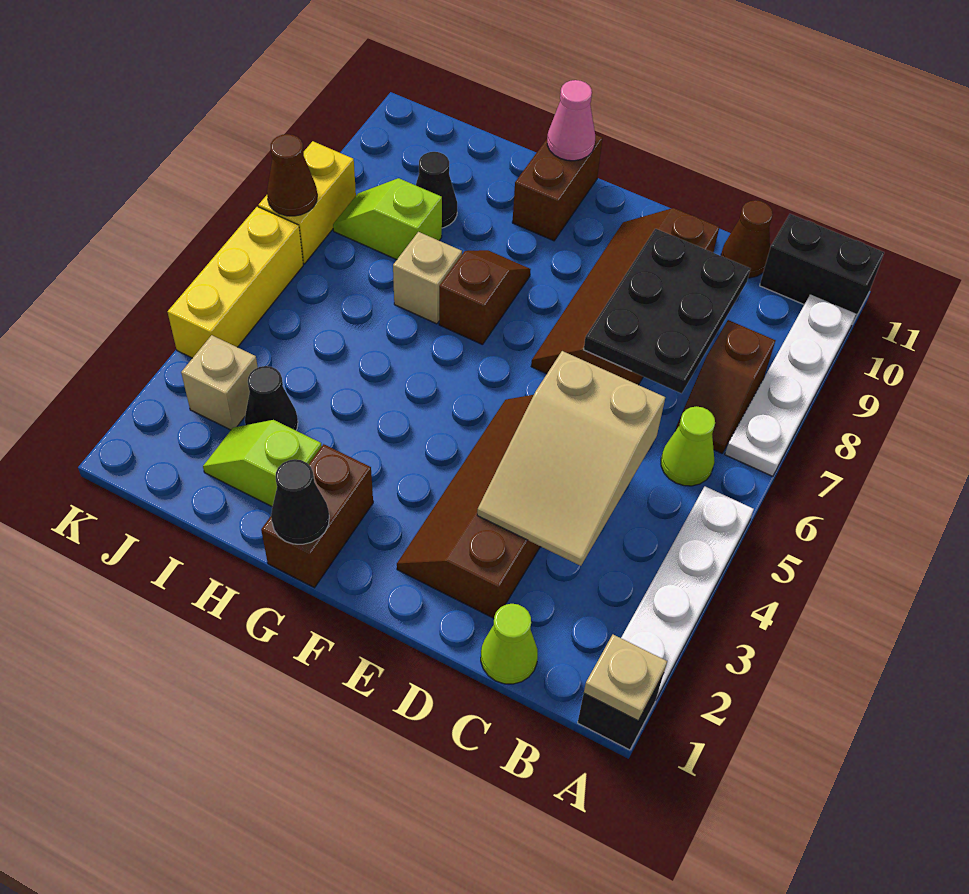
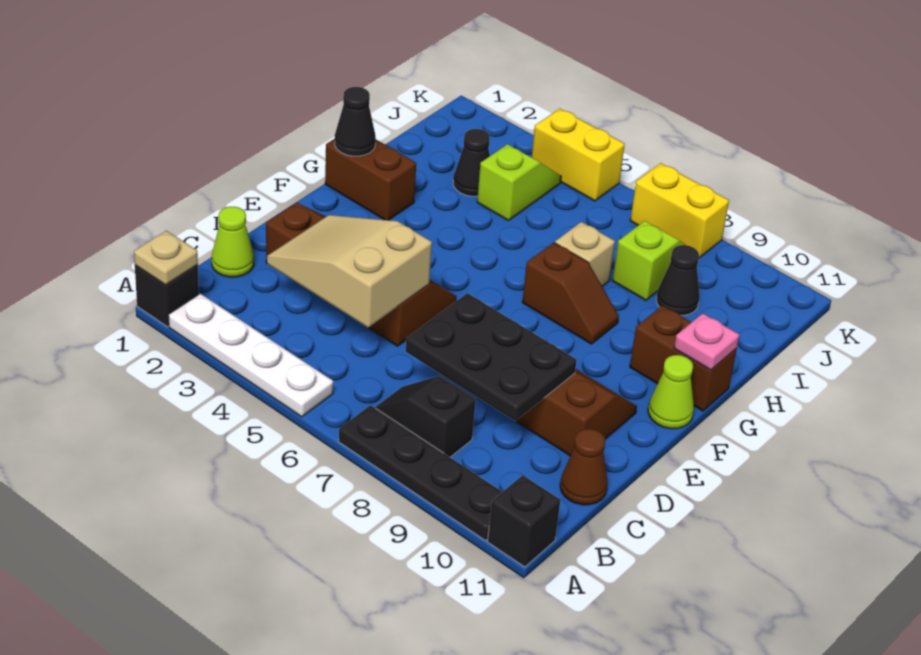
white plate A7:A10 level 1 -> black plate A7:A10 level 1
black brick A11:B11 level 1 -> black brick A11 level 1
lime cone B6 level 1 -> lime cone F11 level 1
brown slope B7:B8 level 1 top 8 -> black slope B7:B8 level 1 top 8
pink cone G11 level 2 -> pink plate G11 level 2
lime slope H2:I2 level 1 top H -> lime slope I4:J4 level 1 top I
tan brick J3 level 1 -> none
yellow brick K4:K6 level 1 -> yellow brick K4:K5 level 1
brown cone K7 level 2 -> none

